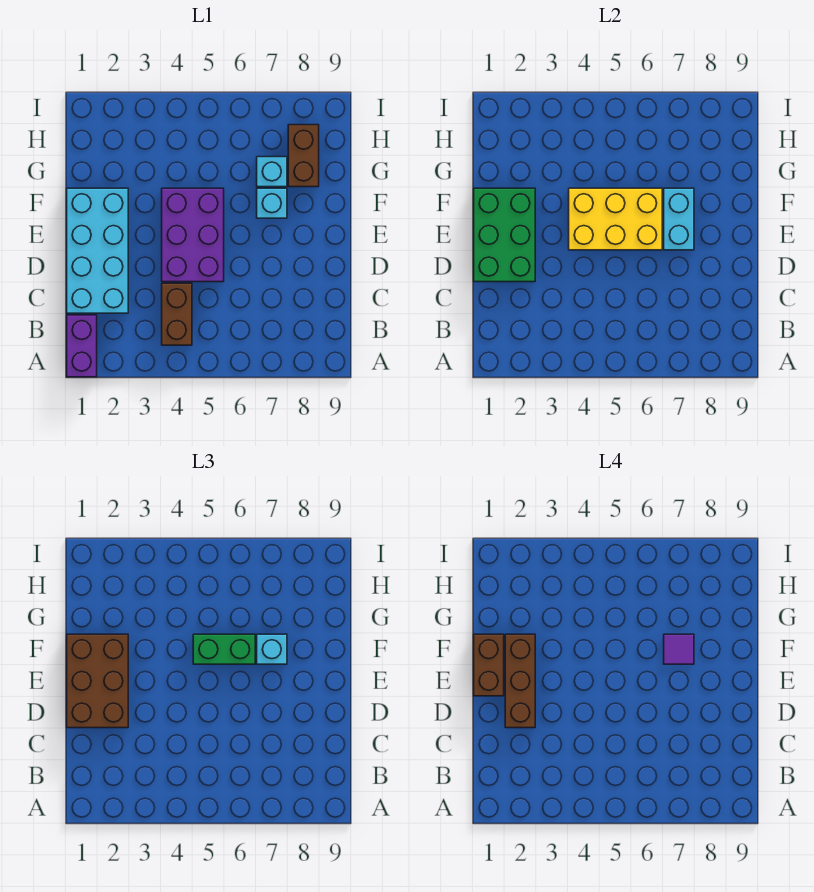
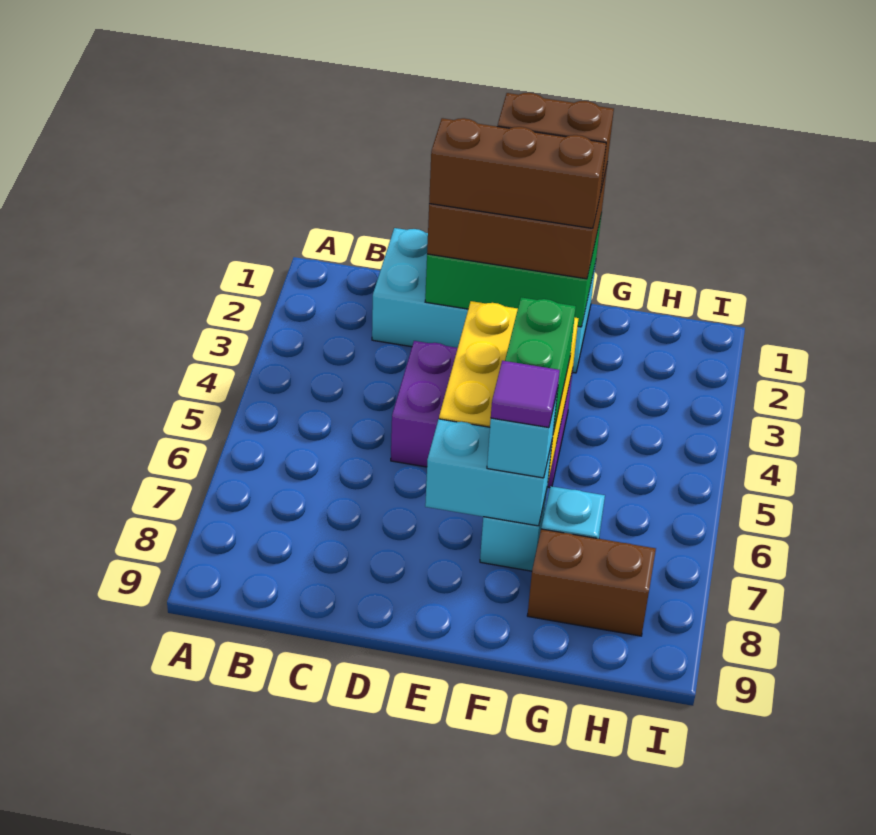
purple brick A1:B1 level 1 -> none
brown brick B4:C4 level 1 -> none

